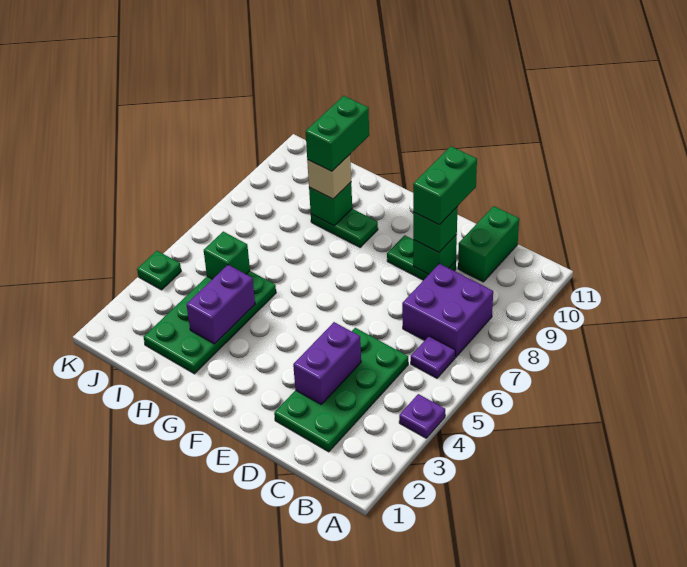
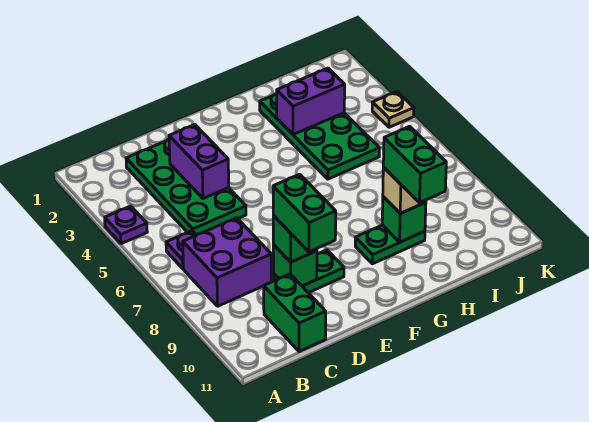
purple brick H3:H4 level 2 -> purple brick H3:I3 level 2
green brick I5 level 2 -> none
green plate K4 level 1 -> tan plate K4 level 1

